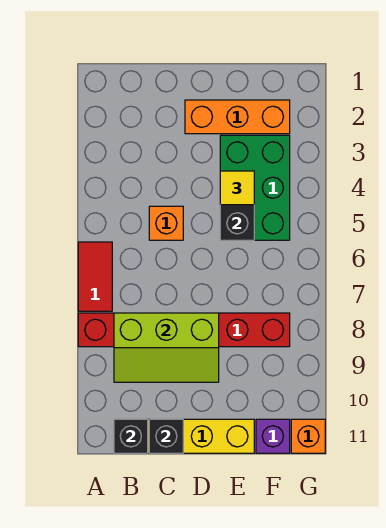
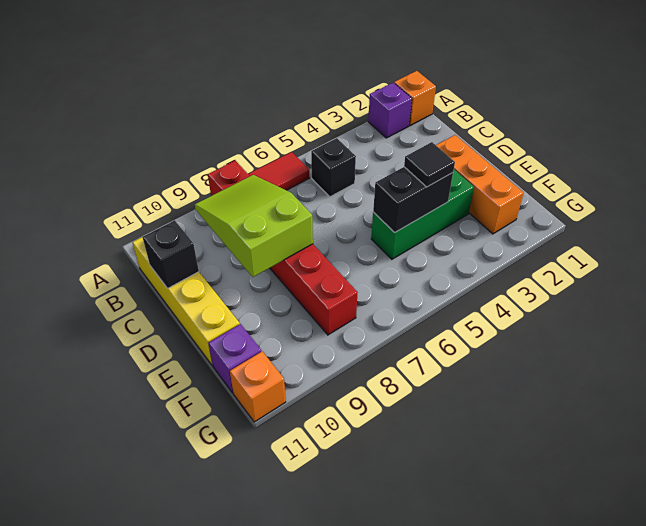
none -> purple brick A2 level 1
lime slope B8:D9 level 2 top 8 -> lime slope B8:D9 level 2 top D
black brick B11 level 2 -> black brick B5 level 1
orange brick C5 level 1 -> orange brick A1 level 1
green brick E3:F5 level 1 -> green brick E3:E5 level 1
yellow tile E4 level 3 -> black tile E4 level 3

